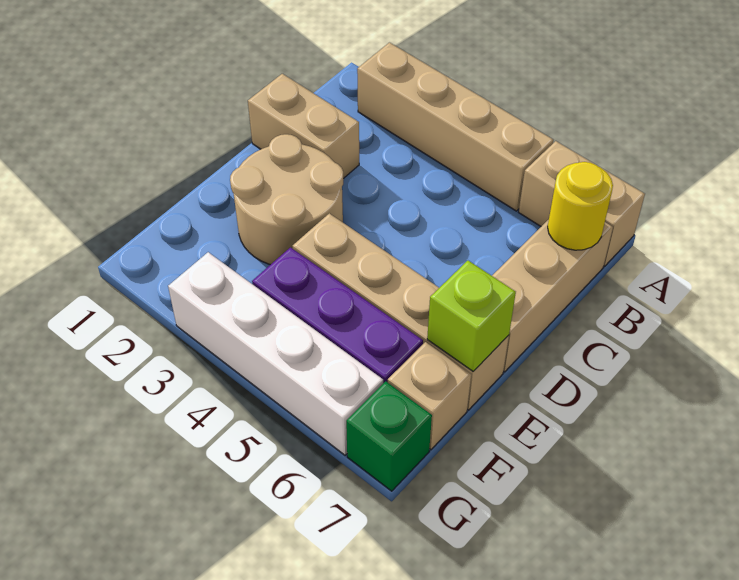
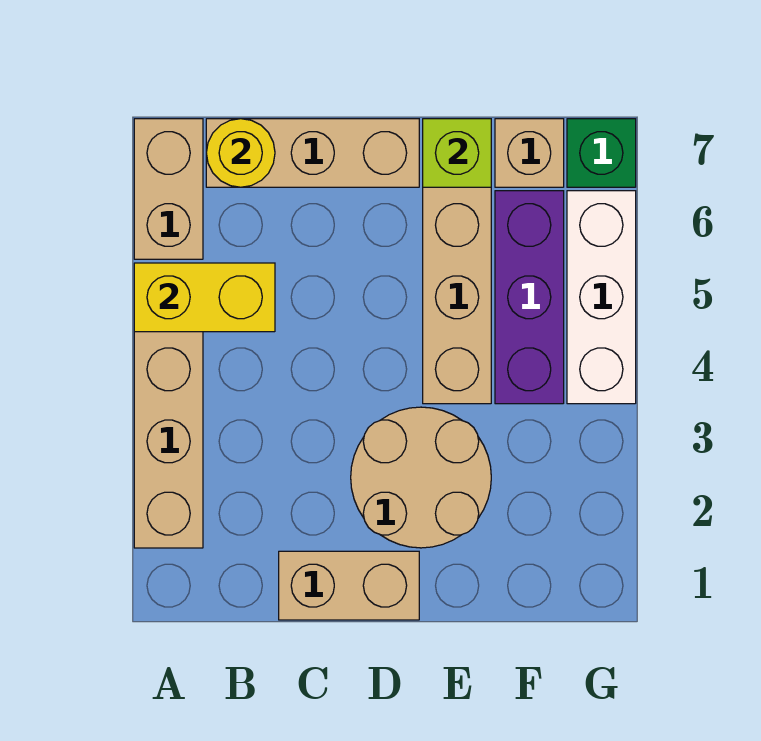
none -> yellow brick A5:B5 level 2
tan brick C1:C2 level 1 -> tan brick C1:D1 level 1
white brick G3:G6 level 1 -> white brick G4:G6 level 1

